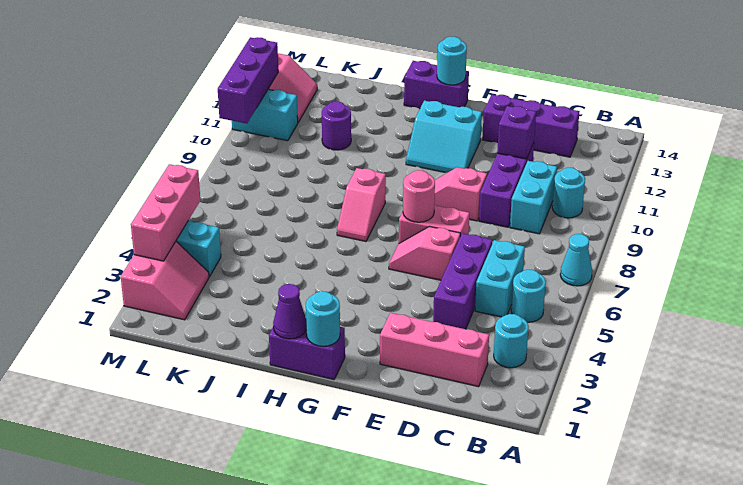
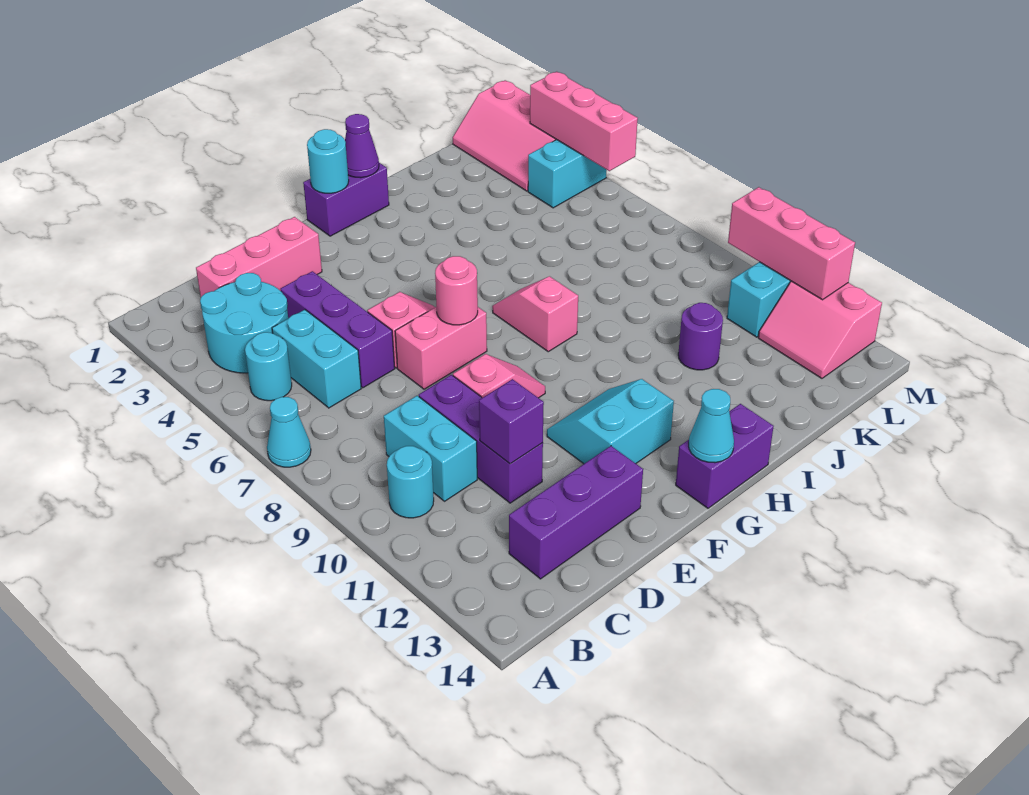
cyan round brick B3 level 1 -> cyan round brick B3:C4 level 1
cyan round brick G14 level 2 -> cyan cone G14 level 2
pink slope L2:M3 level 1 top M -> pink slope L1:M3 level 1 top M
purple brick M10:M12 level 2 -> pink brick M10:M12 level 2

